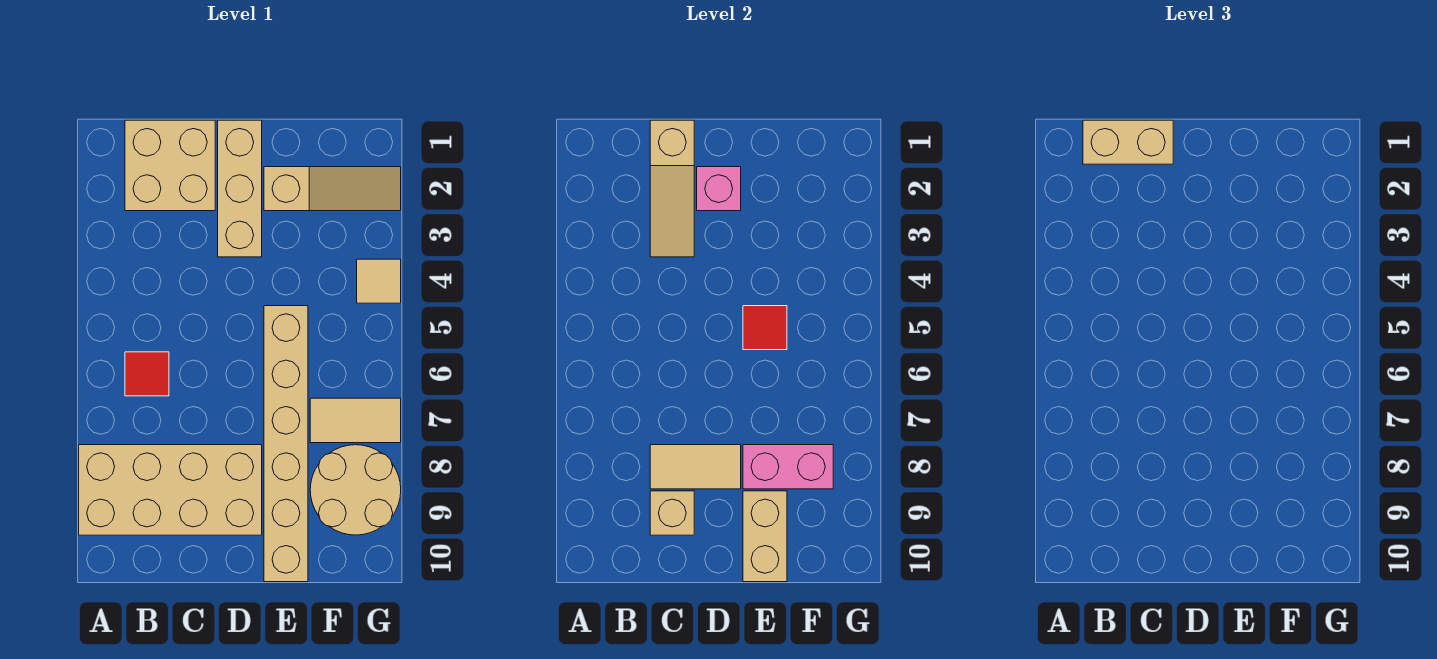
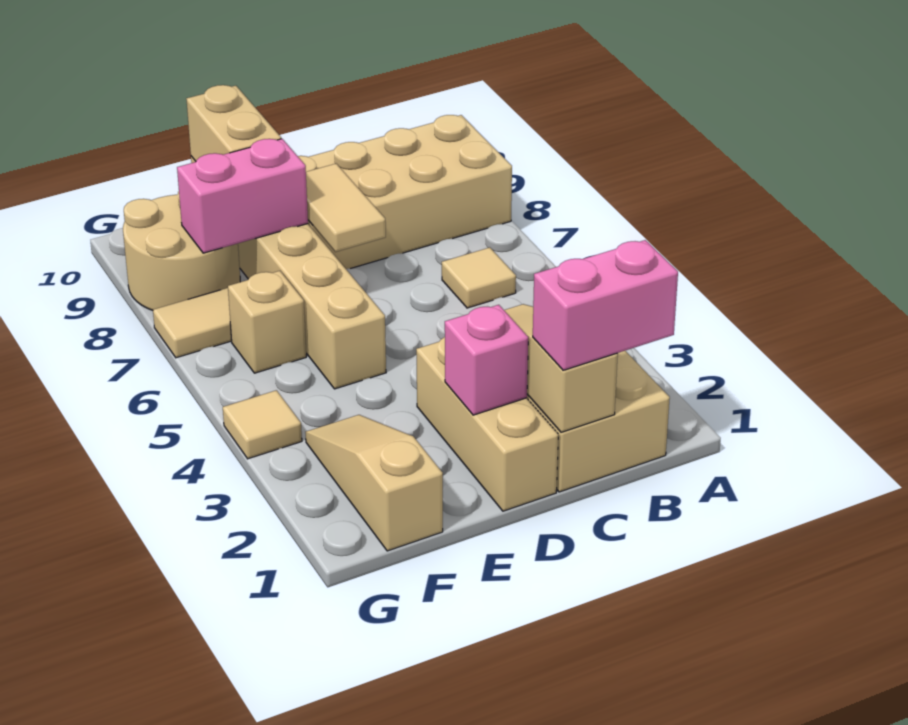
tan brick B1:C1 level 3 -> pink brick B1:C1 level 3
red tile B6 level 1 -> tan tile B6 level 1
tan tile C8:D8 level 2 -> tan tile D7:D8 level 2
tan brick C9 level 2 -> tan brick F6 level 1
tan slope E2:G2 level 1 top E -> tan slope F1:F3 level 1 top 1
red tile E5 level 2 -> none

